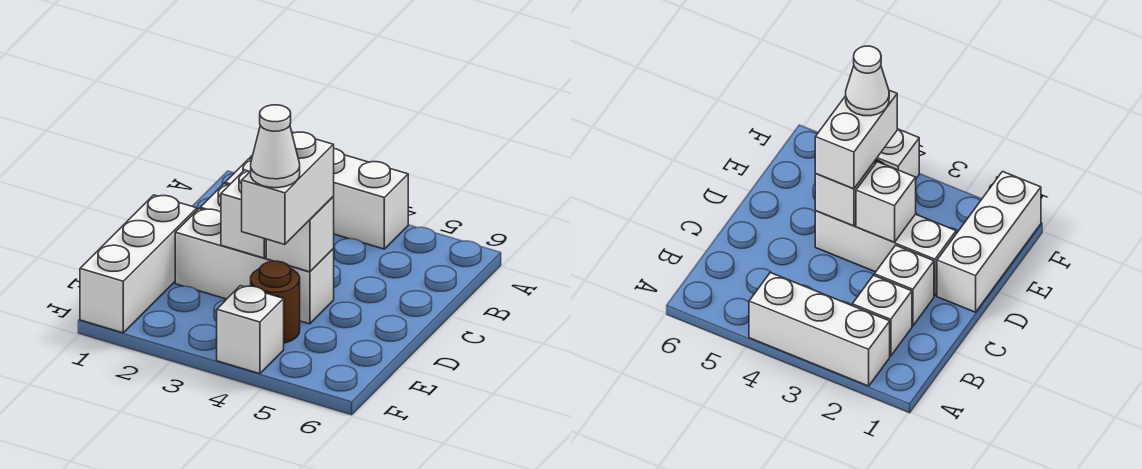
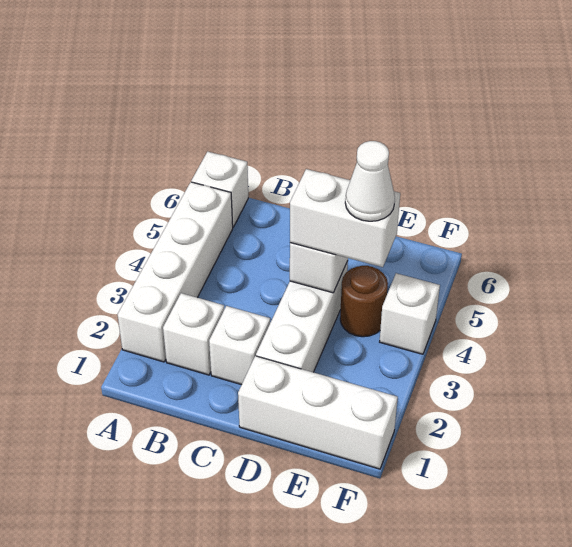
white brick A2:A4 level 1 -> white brick A2:A5 level 1
white brick D3 level 2 -> white brick A6 level 1

